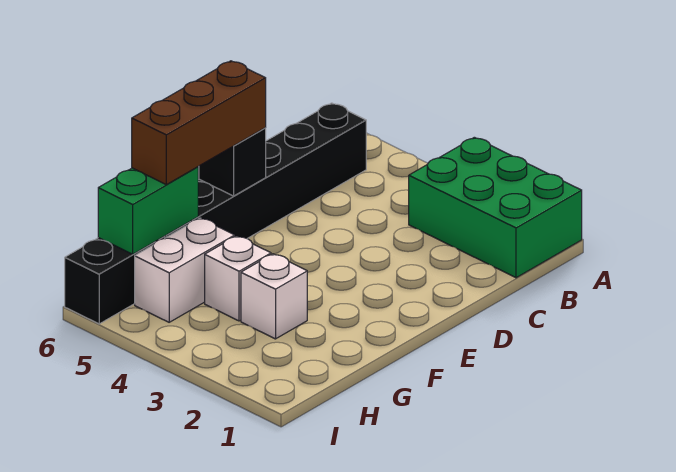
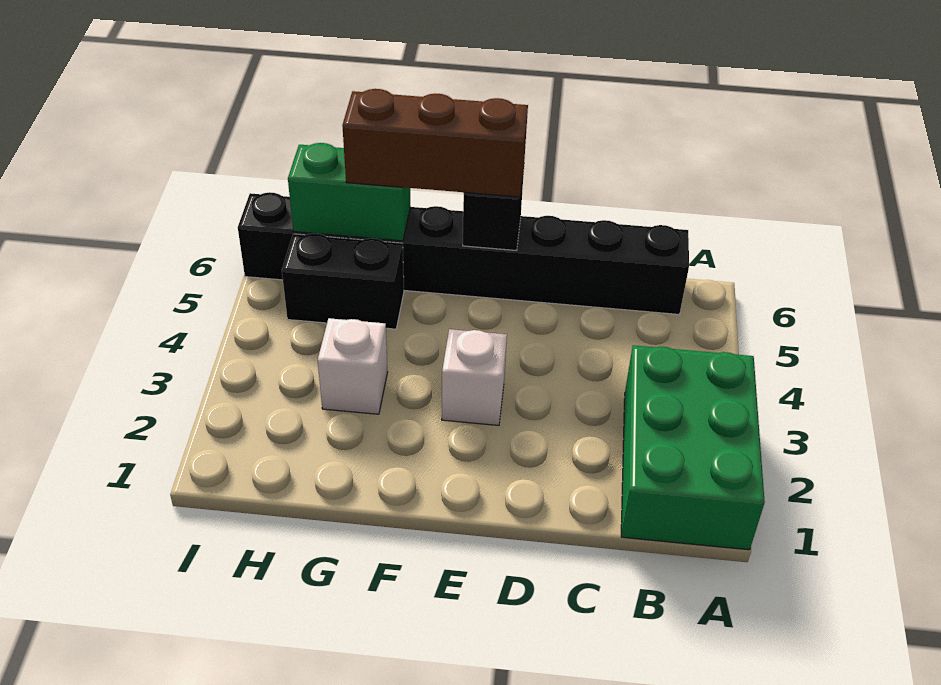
white brick G4 level 1 -> white brick E3 level 1
white brick G5:H5 level 1 -> black brick G5:H5 level 1

